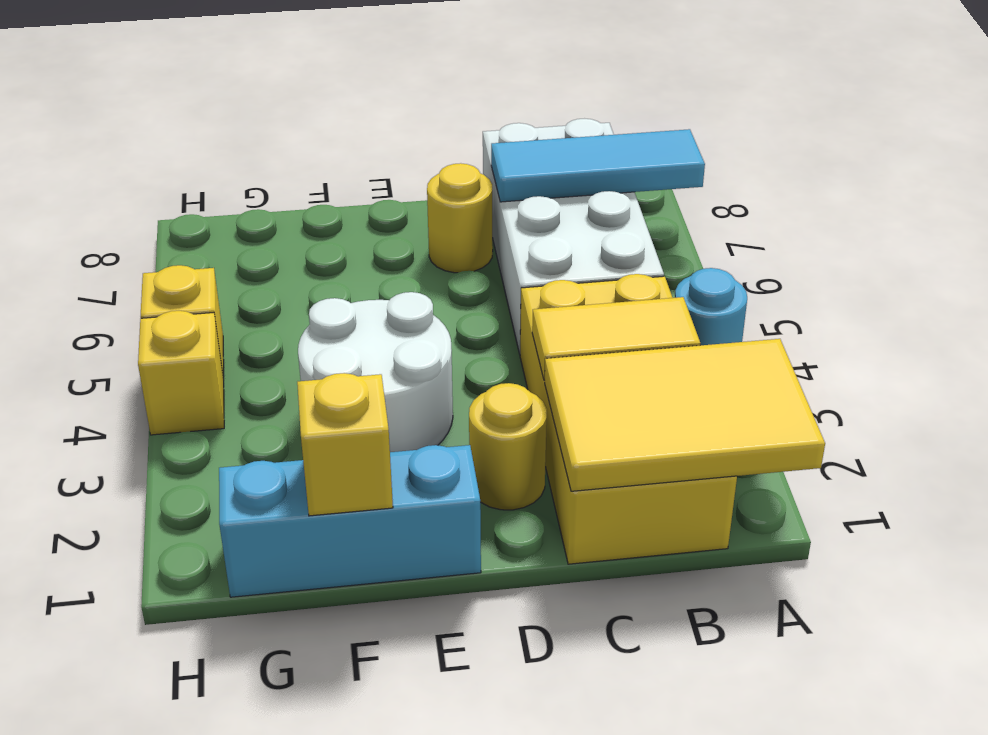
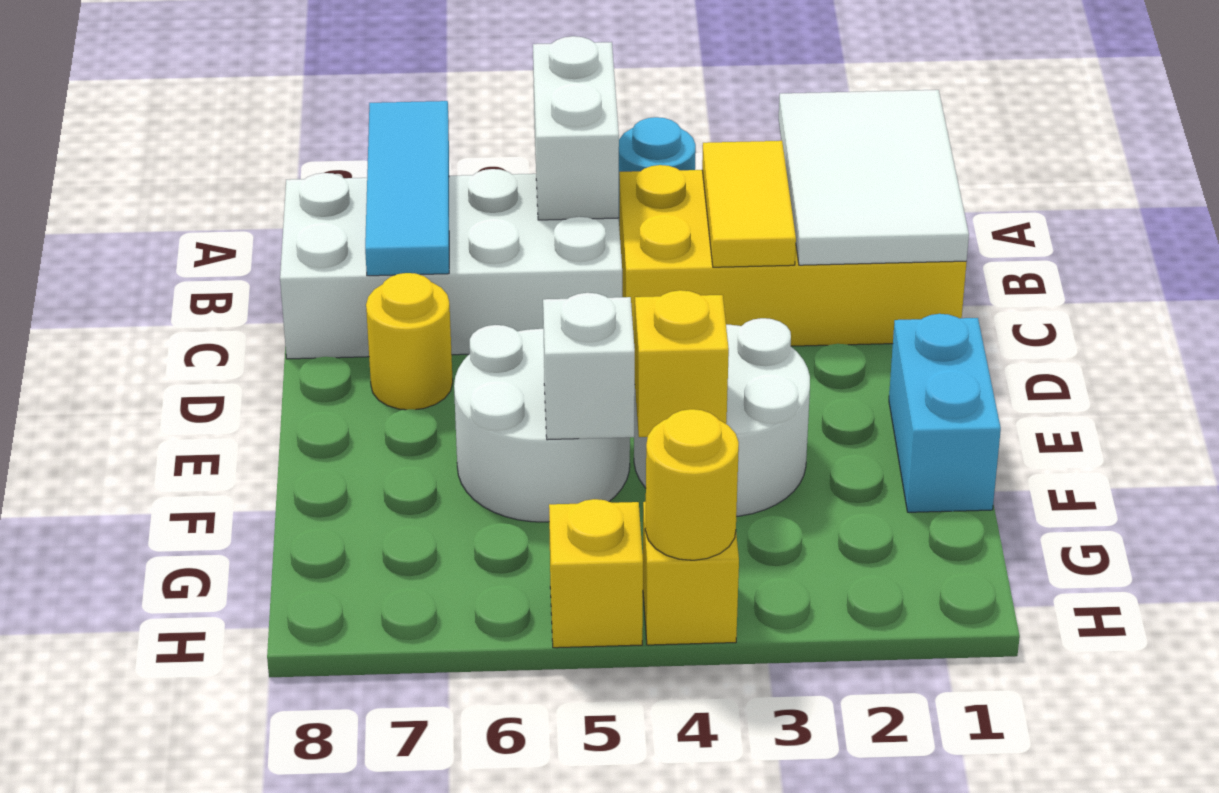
yellow tile A1:C2 level 2 -> white tile A1:C2 level 2
none -> white brick A5:B5 level 2
yellow round brick D2 level 1 -> yellow round brick H4 level 2
cyan brick E1:G1 level 1 -> cyan brick E1:F1 level 1
none -> white round brick E5:F6 level 1
yellow brick F1 level 2 -> yellow brick F4 level 2
none -> white brick F5 level 2

